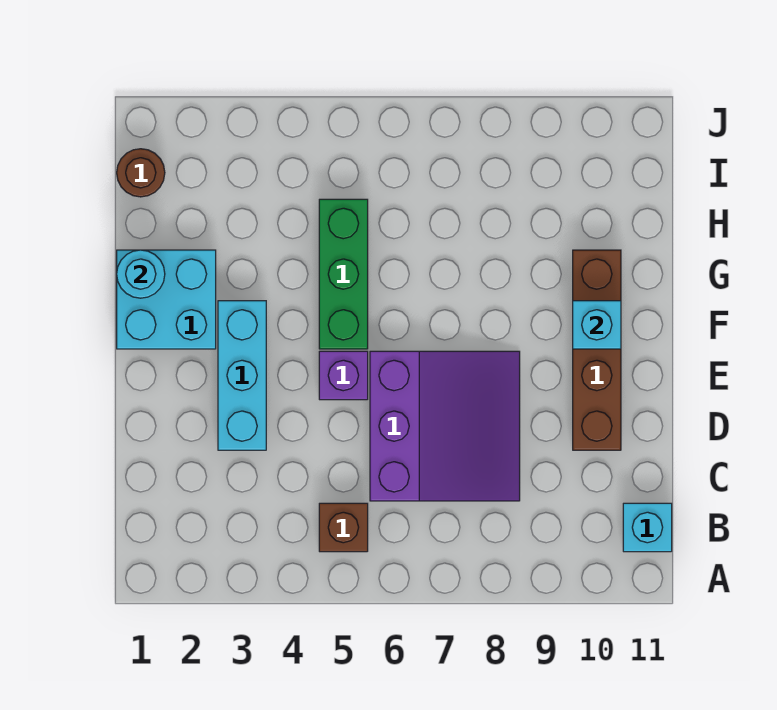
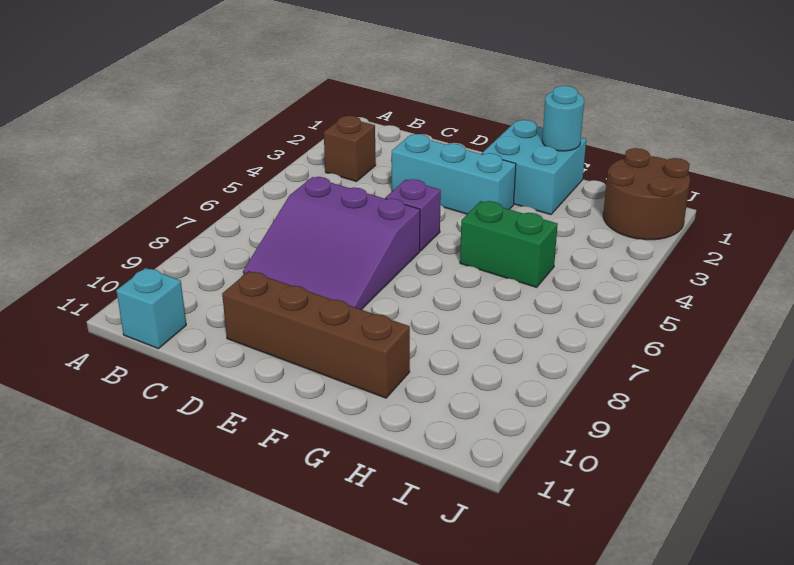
brown brick B5 level 1 -> brown brick B3 level 1
green brick F5:H5 level 1 -> green brick G5:H5 level 1
cyan brick F10 level 2 -> none
brown round brick I1 level 1 -> brown round brick I1:J2 level 1

